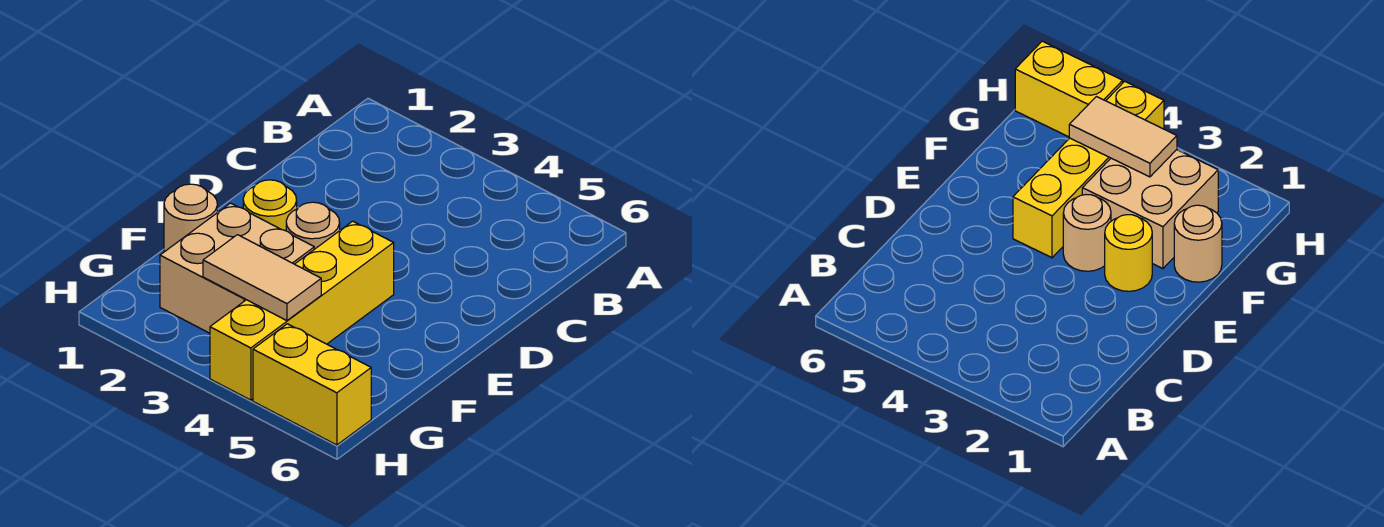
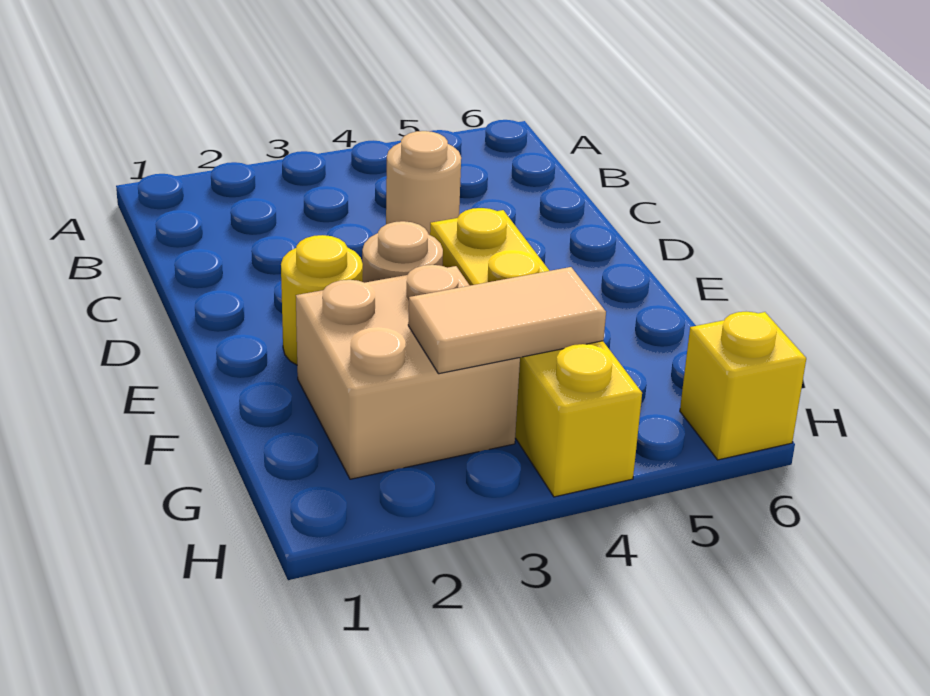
tan round brick F1 level 1 -> tan round brick C4 level 1
yellow brick H5:H6 level 1 -> yellow brick H6 level 1

